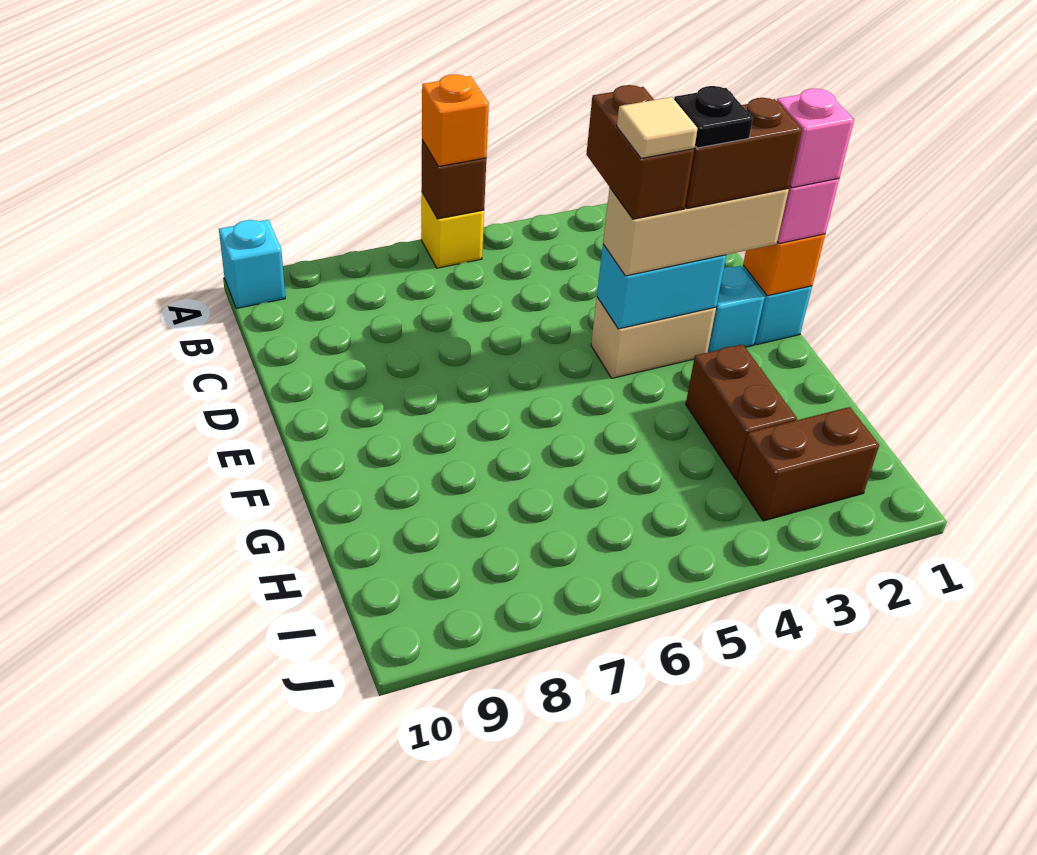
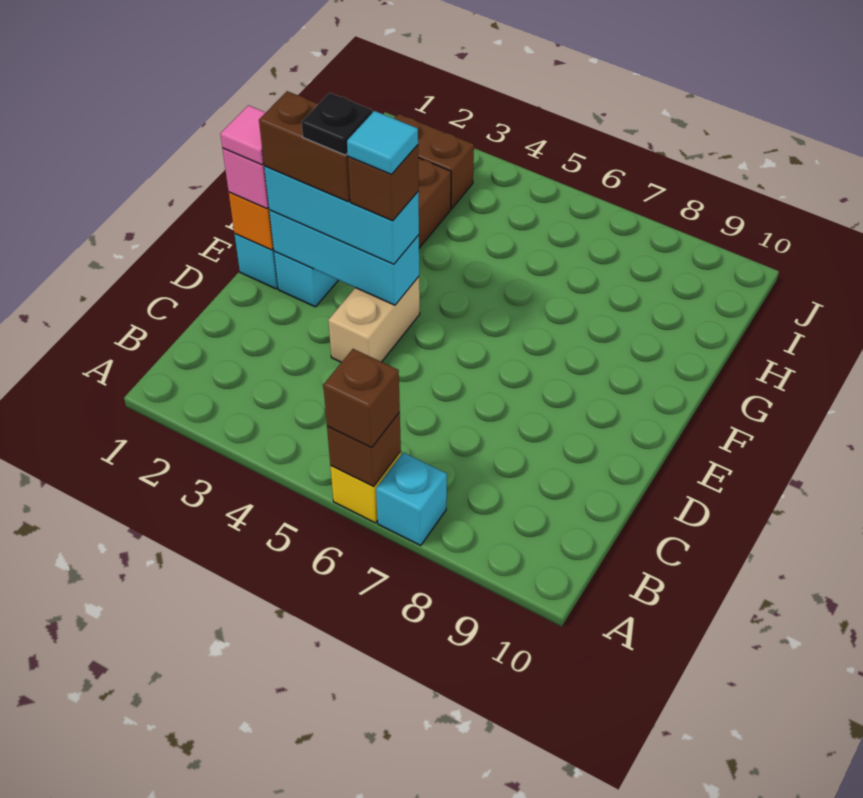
orange brick A6 level 3 -> brown brick A6 level 3
cyan brick A10 level 1 -> cyan brick A7 level 1
brown brick D4:E4 level 4 -> brown brick E4 level 4
pink brick E1 level 4 -> pink tile E1 level 4
tan brick E2:E4 level 3 -> cyan brick E2:E4 level 3
tan brick E3:E4 level 1 -> tan brick D4:E4 level 1
cyan brick E3:E4 level 2 -> cyan brick E2:E4 level 2
tan tile E4 level 5 -> cyan tile E4 level 5

